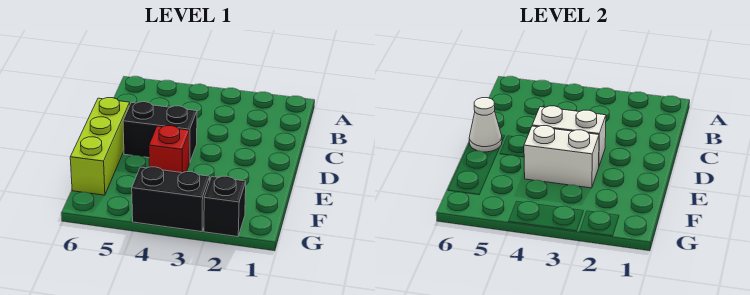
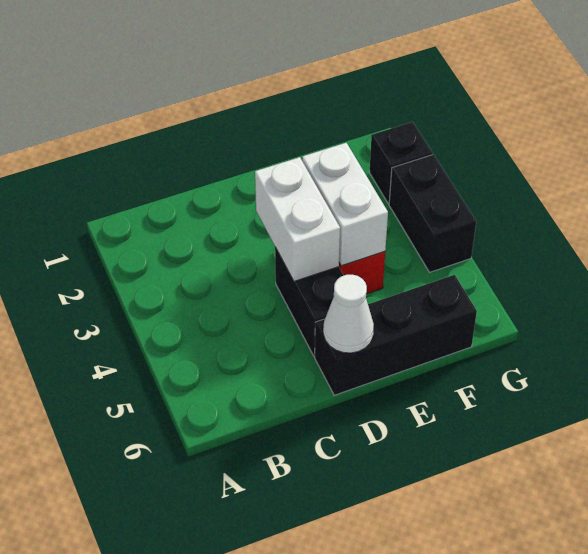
lime brick D6:F6 level 1 -> black brick D6:F6 level 1

